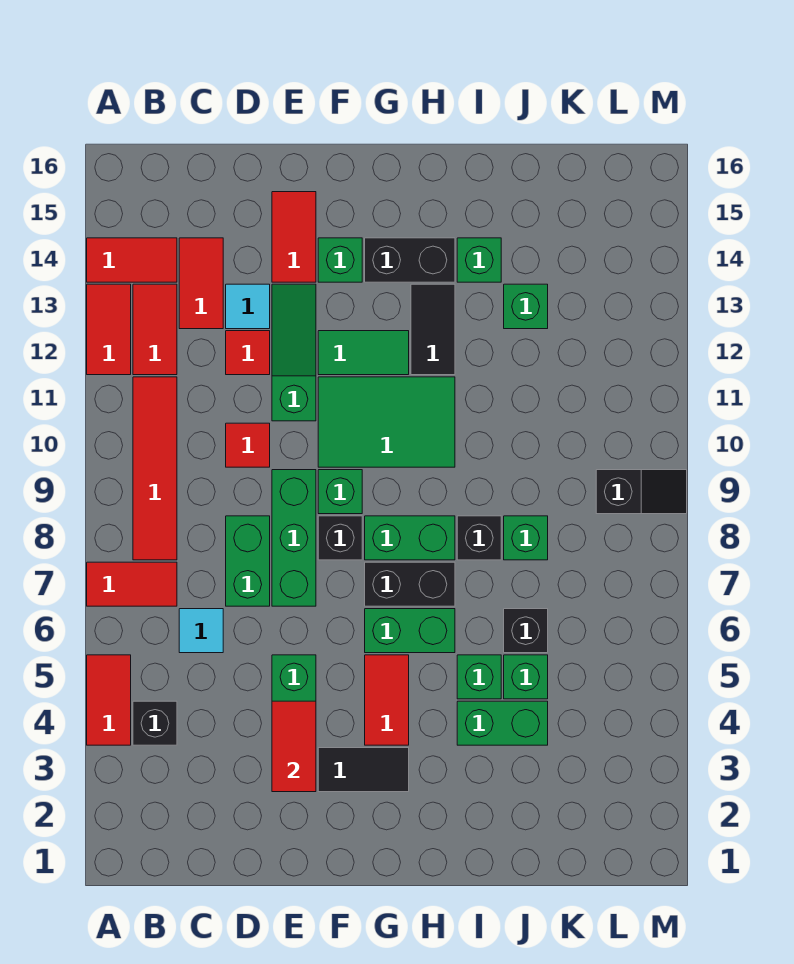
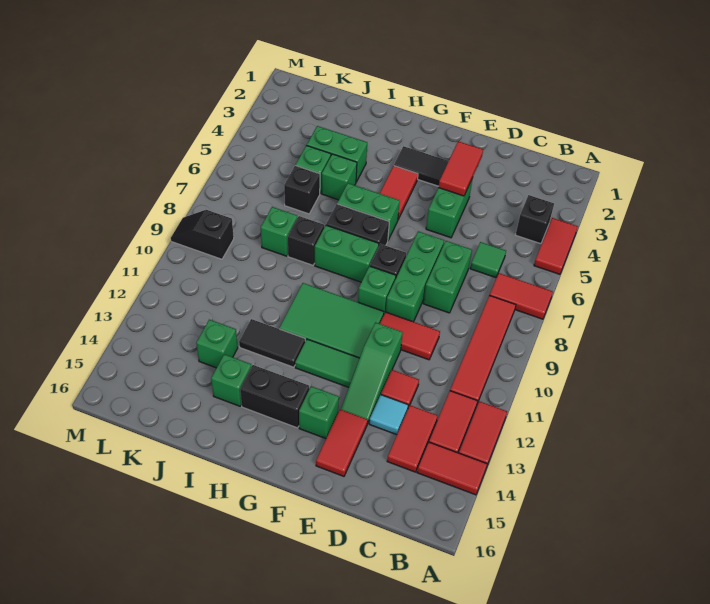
cyan tile C6 level 1 -> green tile C6 level 1
red tile D10 level 1 -> red tile D10:E10 level 1
black tile H12:H13 level 1 -> black tile H12:I12 level 1

